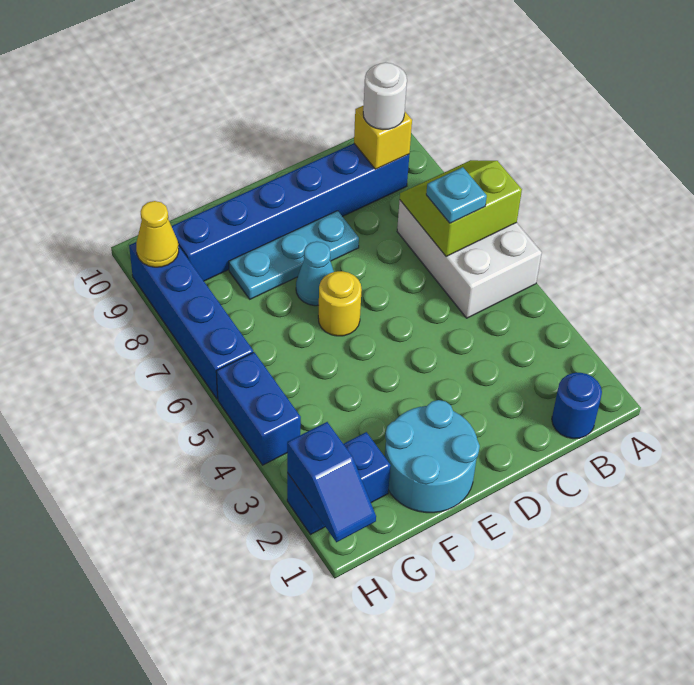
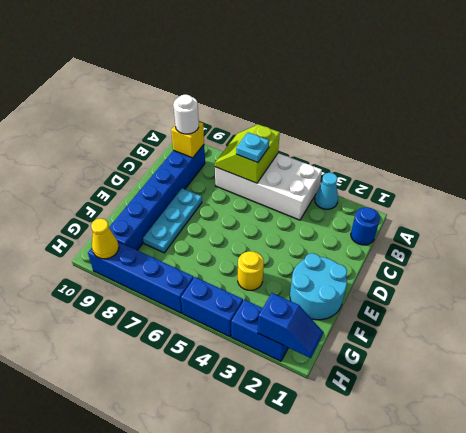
white brick A5:B7 level 1 -> white brick A4:B7 level 1
yellow round brick E6 level 1 -> yellow round brick F4 level 1
cyan cone E7 level 1 -> cyan cone A3 level 1
blue brick G2:H2 level 1 -> blue brick H2:H3 level 1

